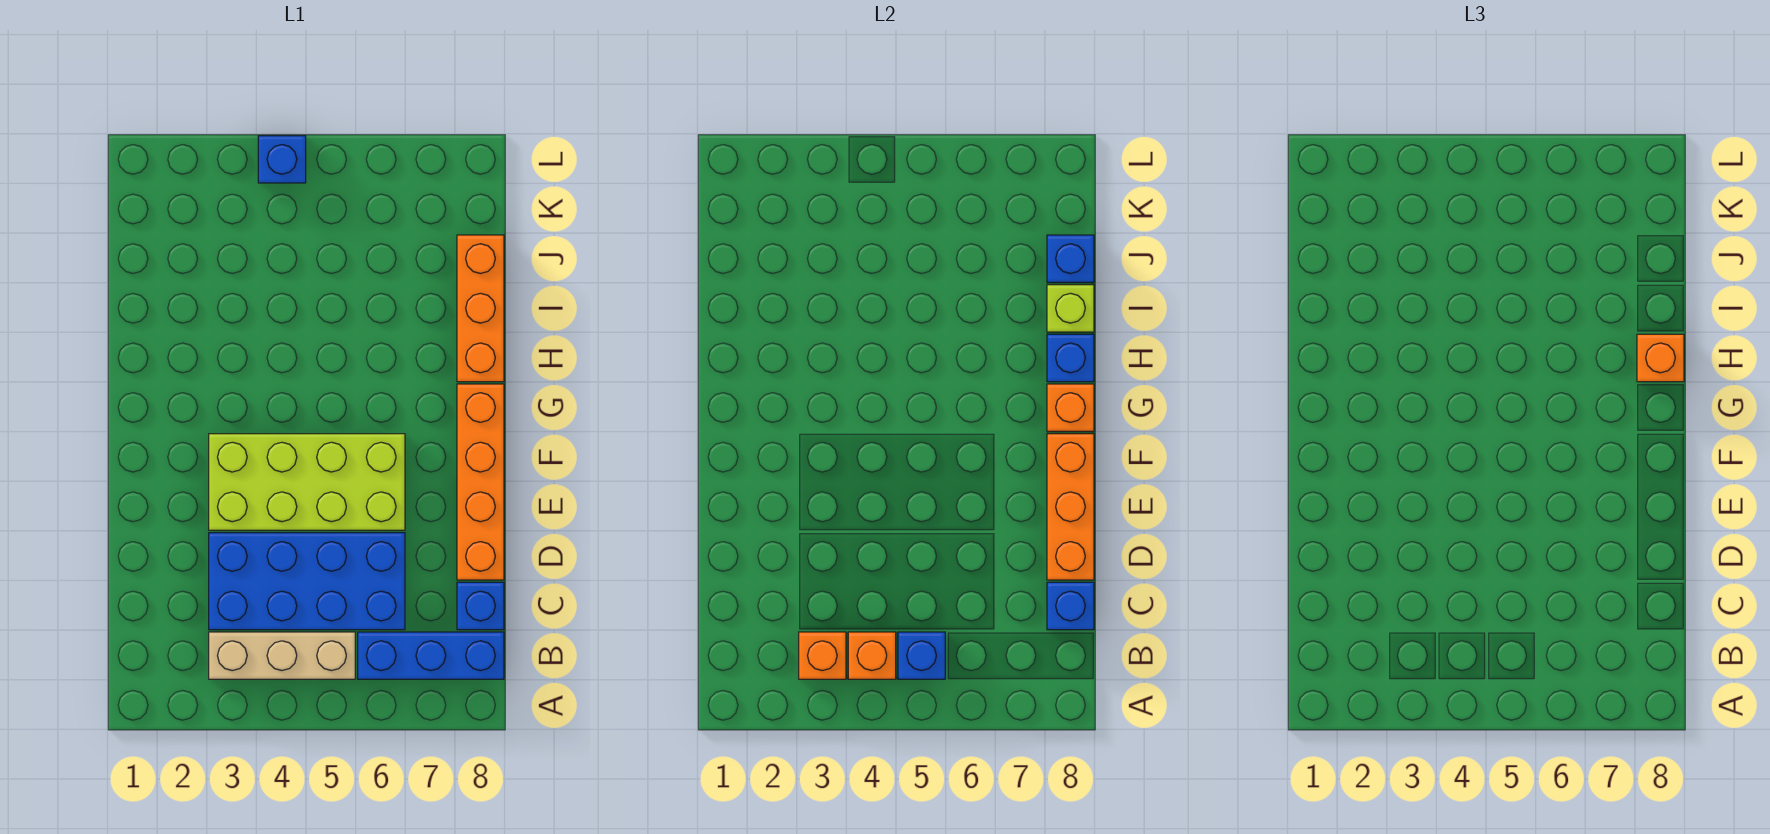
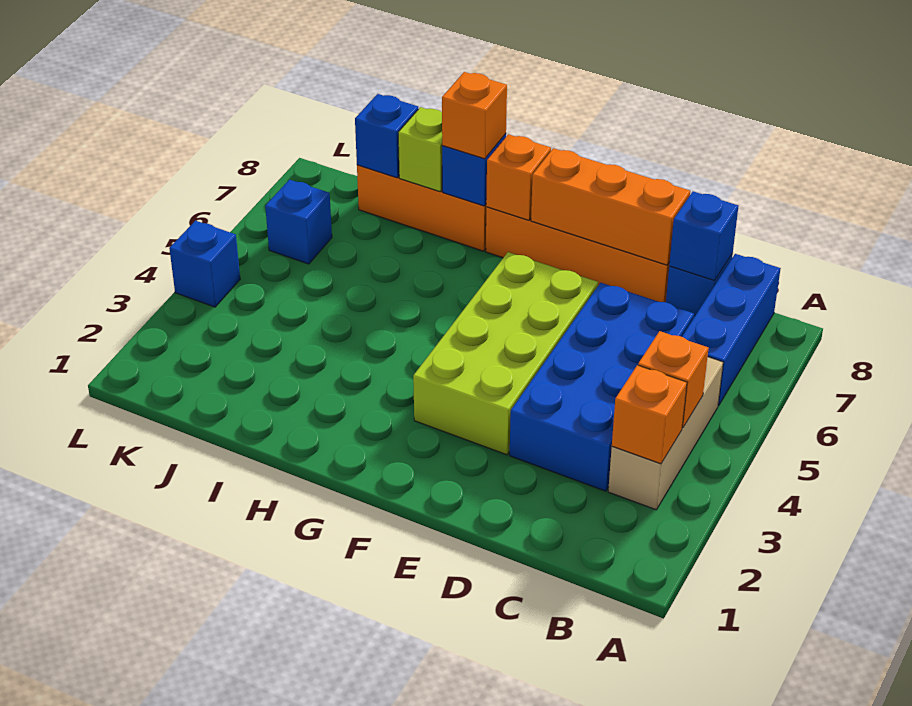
blue brick B5 level 2 -> blue brick K6 level 1

